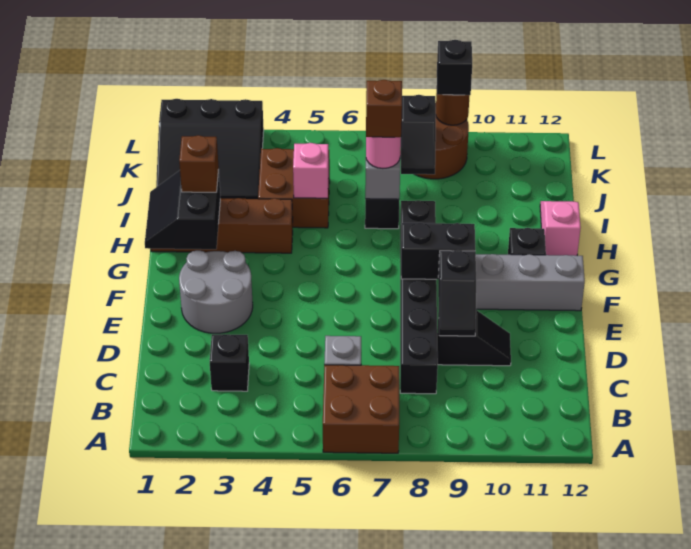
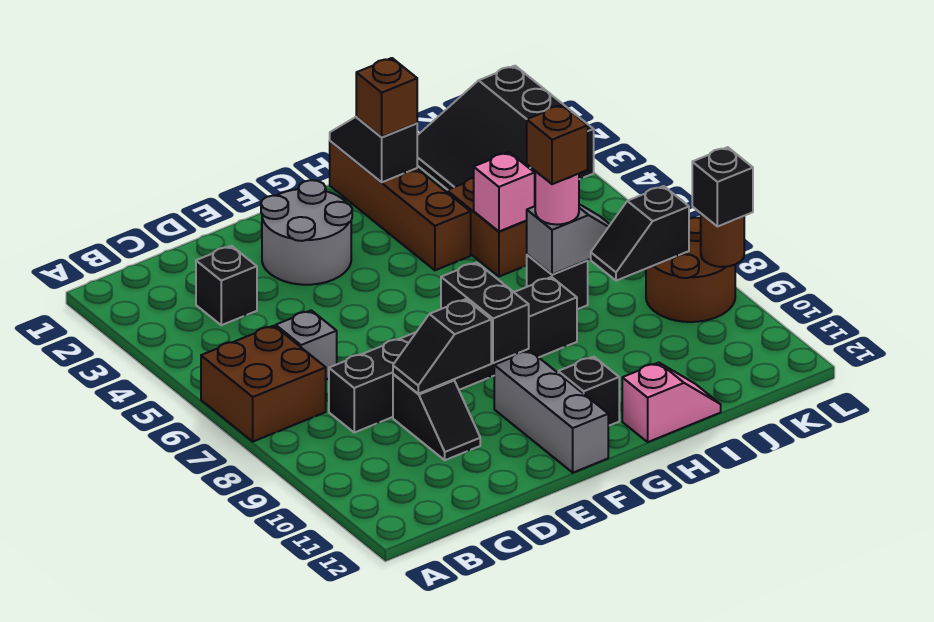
black slope G1:H2 level 2 top 2 -> black slope H1:H2 level 2 top 2

